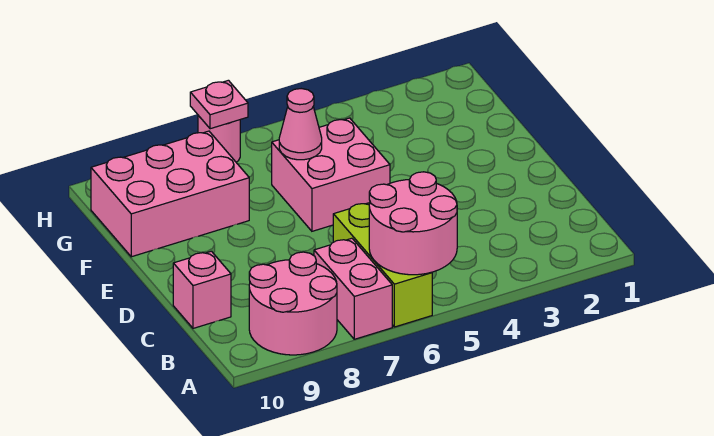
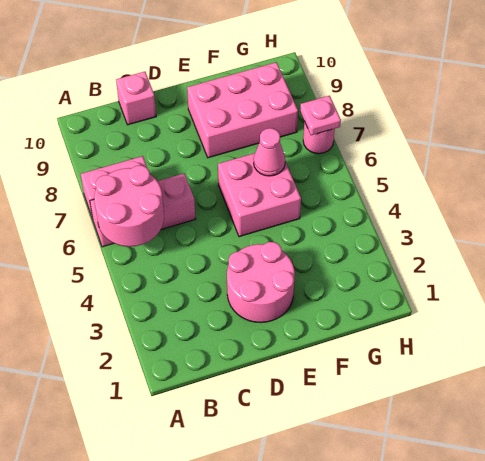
lime brick A6:C6 level 1 -> pink brick A6:C6 level 1
pink round brick A8:B9 level 1 -> pink round brick D2:E3 level 1
pink brick F8:G10 level 1 -> pink brick E8:G9 level 1

